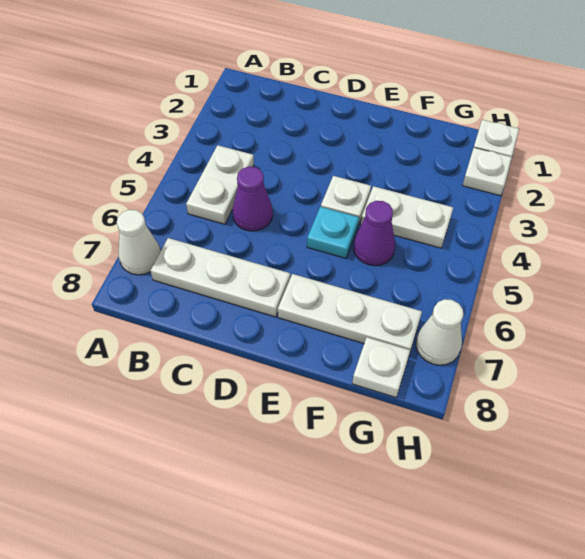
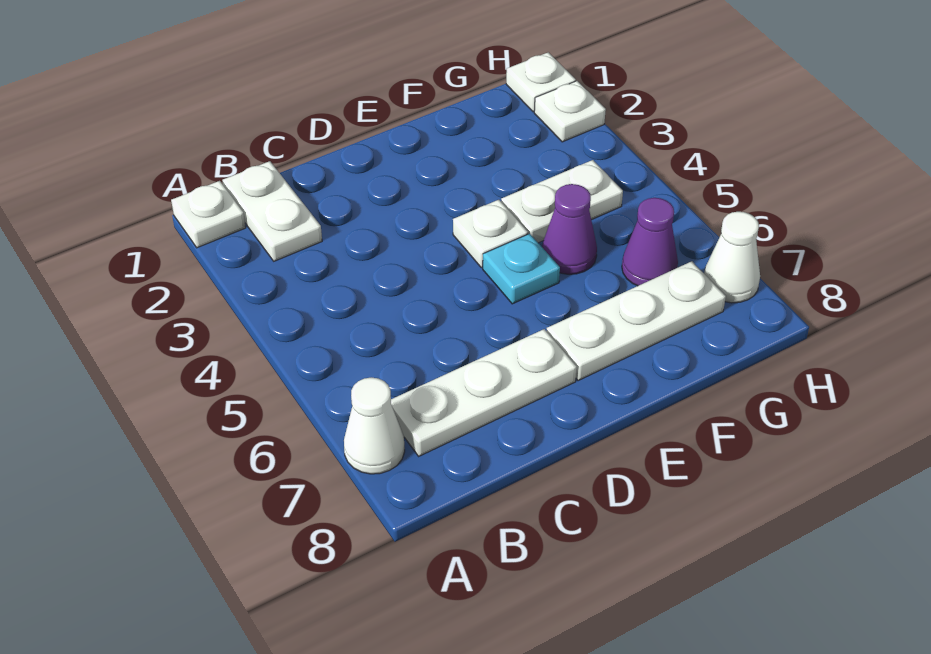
white plate B4:B5 level 1 -> white plate B1:B2 level 1
purple cone C5 level 1 -> purple cone G6 level 1
white plate G8 level 1 -> white plate A1 level 1

